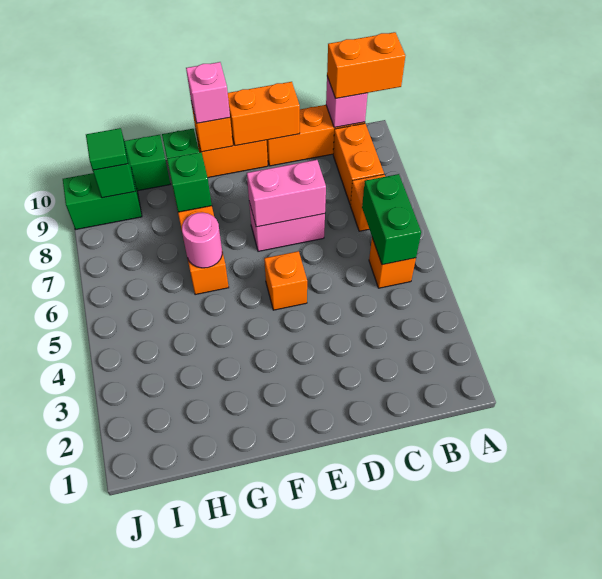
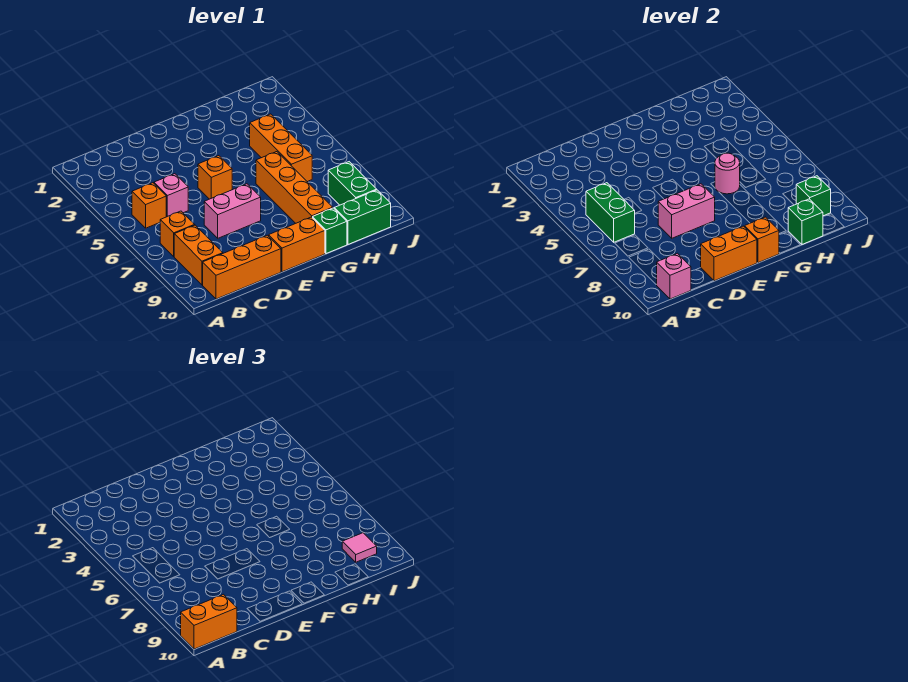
pink brick F10 level 3 -> pink brick C5 level 1
green brick G8 level 2 -> green brick H10 level 2
none -> orange brick H4:H6 level 1
green brick I9:J9 level 1 -> green brick I8:I9 level 1
green tile I9 level 3 -> pink tile I9 level 3

